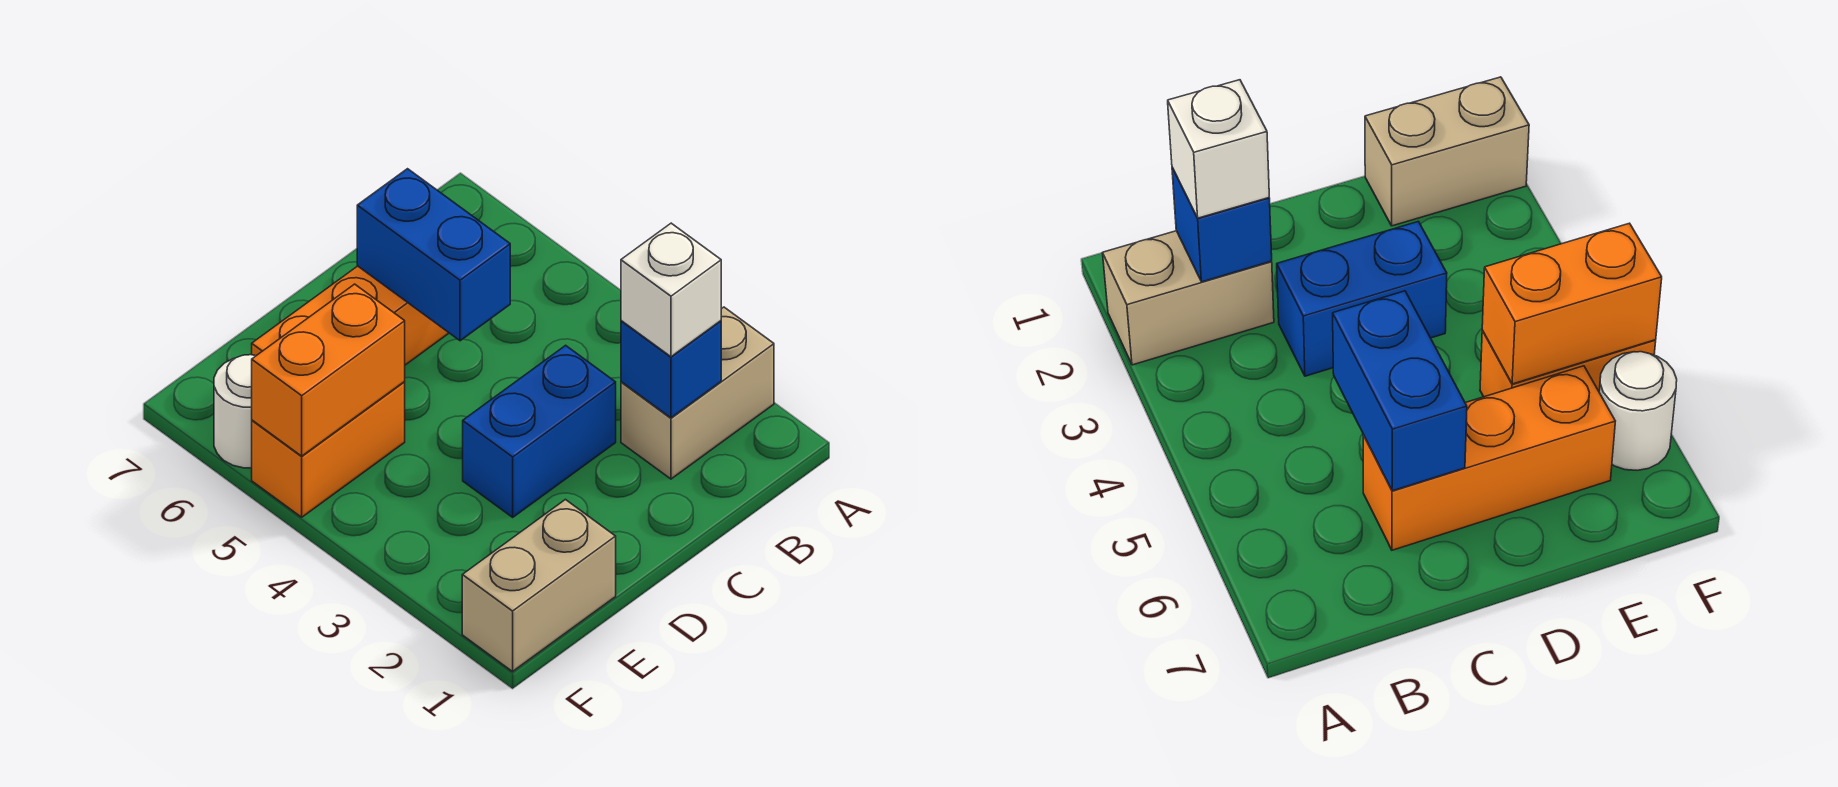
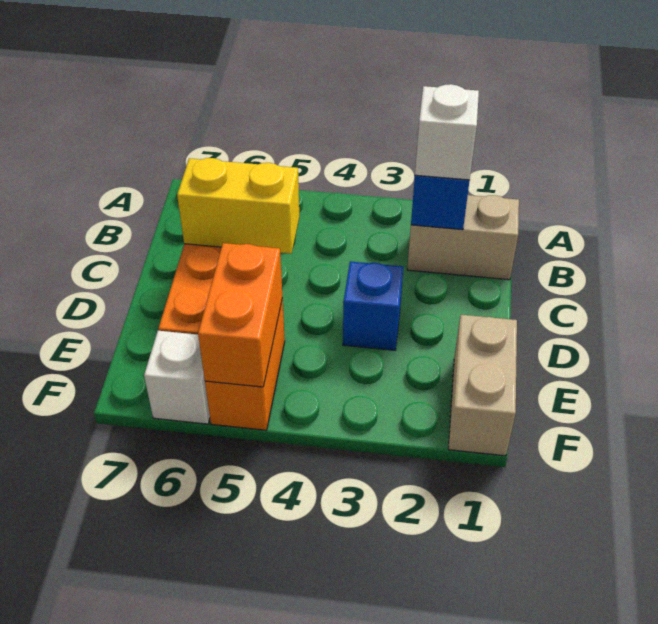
tan brick A2:B2 level 1 -> tan brick B1:B2 level 1
blue brick C3:D3 level 1 -> blue brick D3 level 1
blue brick C5:C6 level 2 -> yellow brick C5:C6 level 2
white round brick F6 level 1 -> white brick F6 level 1

